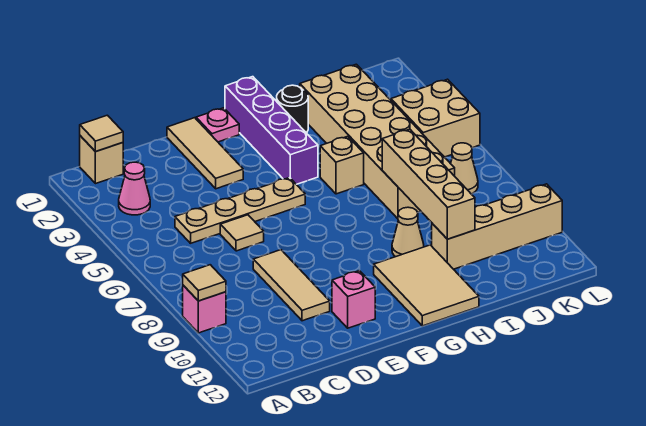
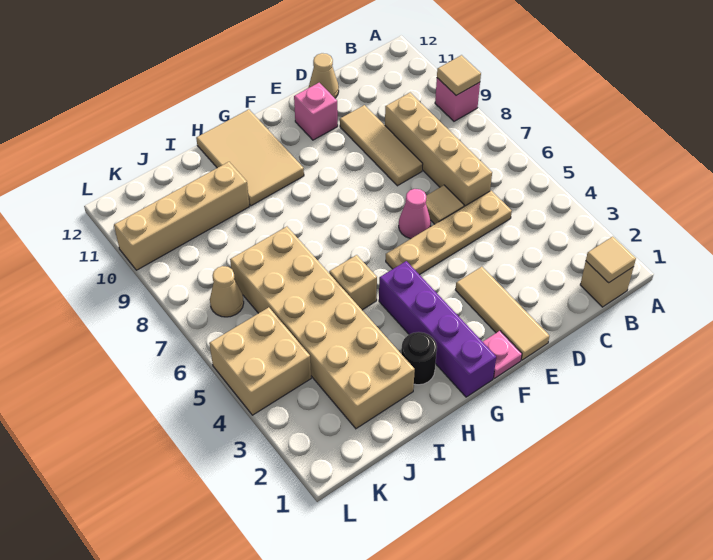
pink cone B3 level 1 -> pink cone E6 level 1
tan cone H9 level 1 -> tan cone D12 level 1
tan brick I7:I10 level 2 -> tan brick C6:C9 level 1

